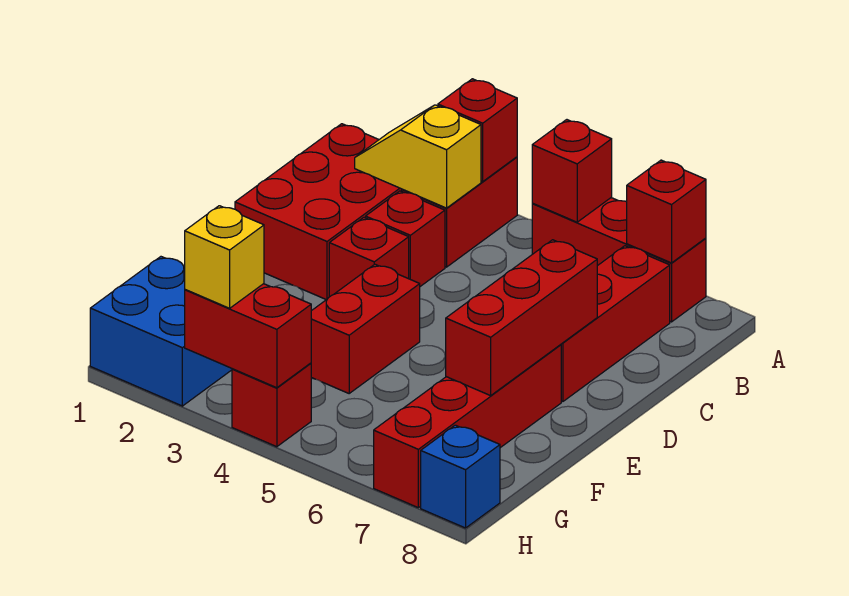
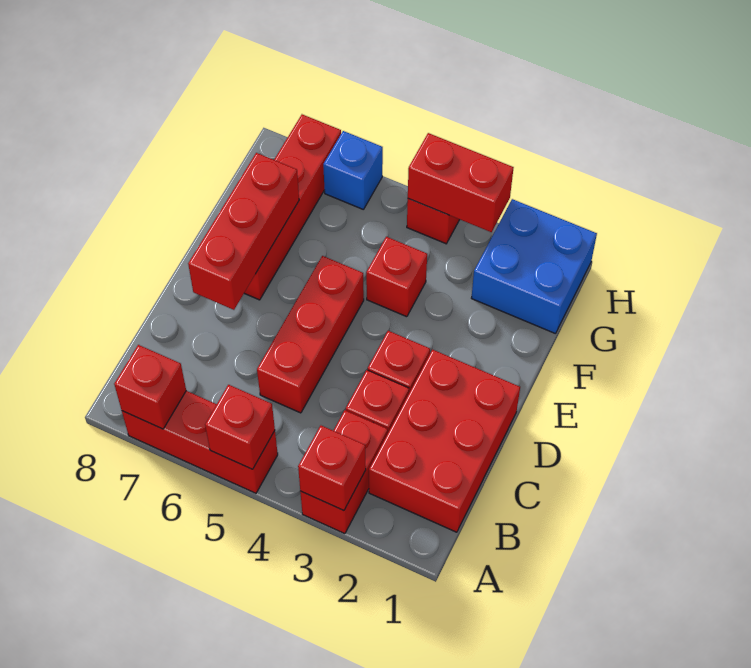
yellow slope B2:B3 level 2 top 3 -> none
red brick B7:D7 level 1 -> red brick C5:E5 level 1
red brick E4:F4 level 1 -> red brick F4 level 1
yellow brick H3 level 3 -> none
blue brick H8 level 1 -> blue brick H6 level 1

